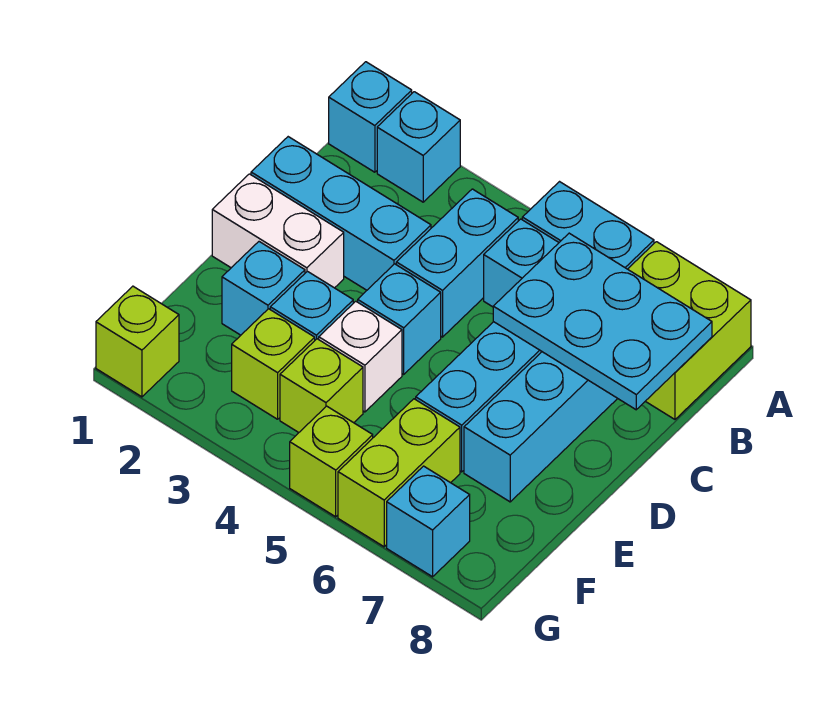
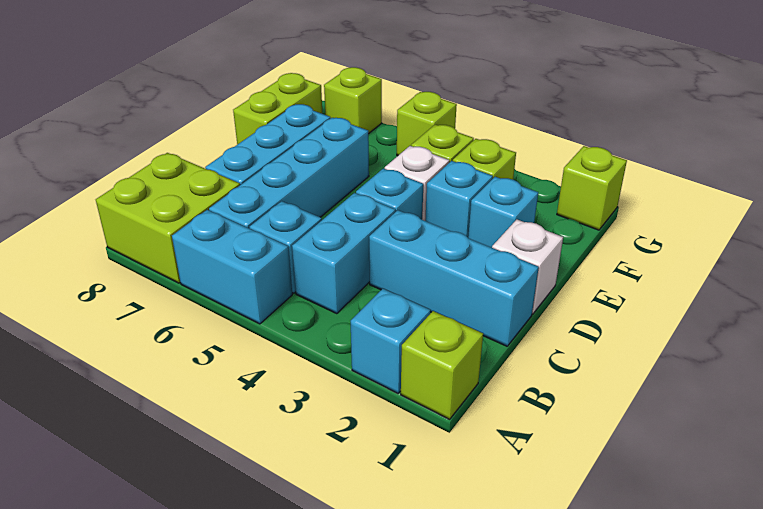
cyan brick A1 level 1 -> lime brick A1 level 1
cyan plate B6:C8 level 2 -> none
white brick D1:D2 level 1 -> white brick D1 level 1
lime brick F6:G6 level 1 -> lime brick E8:F8 level 1
cyan brick G7 level 1 -> lime brick G7 level 1

